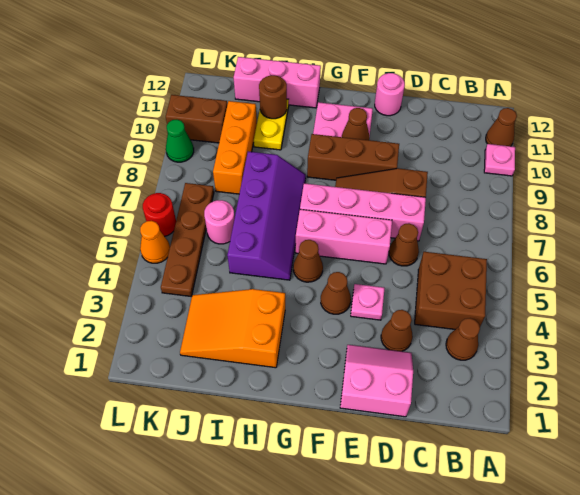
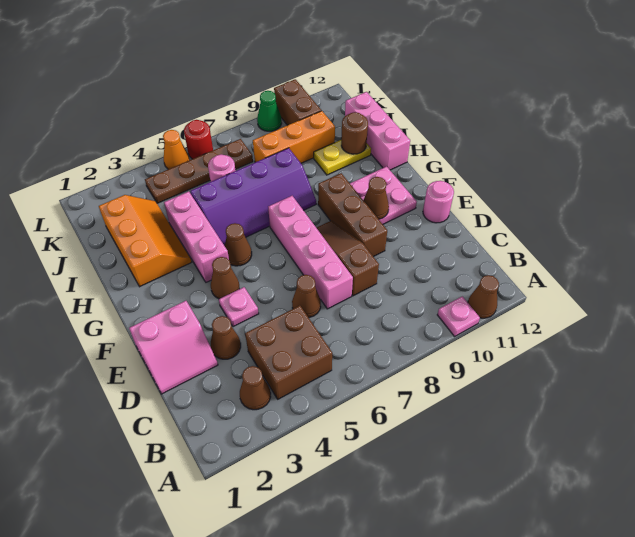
pink slope D1:E2 level 1 top 1 -> pink slope D1:E2 level 1 top E
pink brick E6:G6 level 1 -> pink brick G4:I4 level 1
orange slope H2:J3 level 1 top H -> orange slope H2:J3 level 1 top 2

